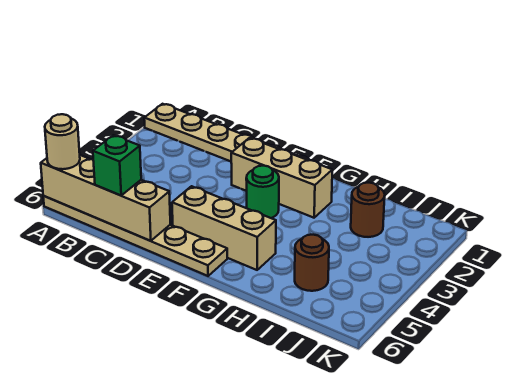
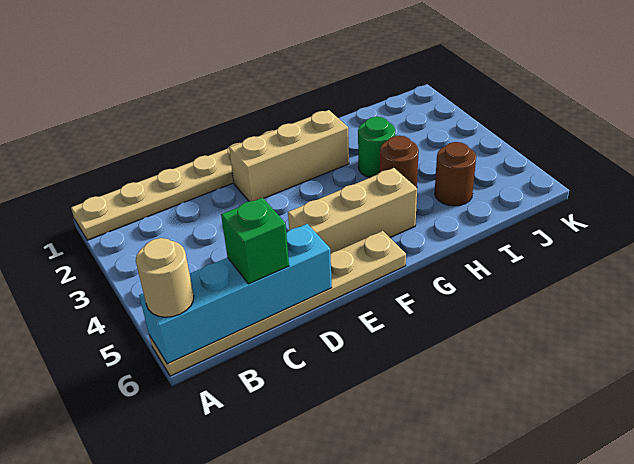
tan brick A6:D6 level 2 -> cyan brick A6:D6 level 2
green round brick F3 level 1 -> green round brick H3 level 1
brown round brick I2 level 1 -> brown round brick H4 level 1

